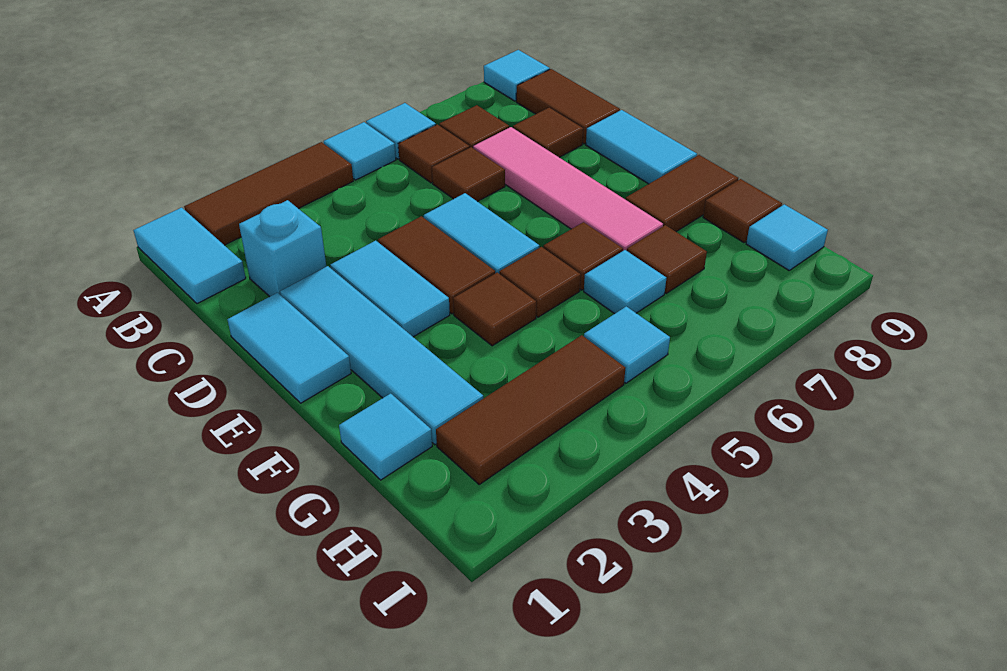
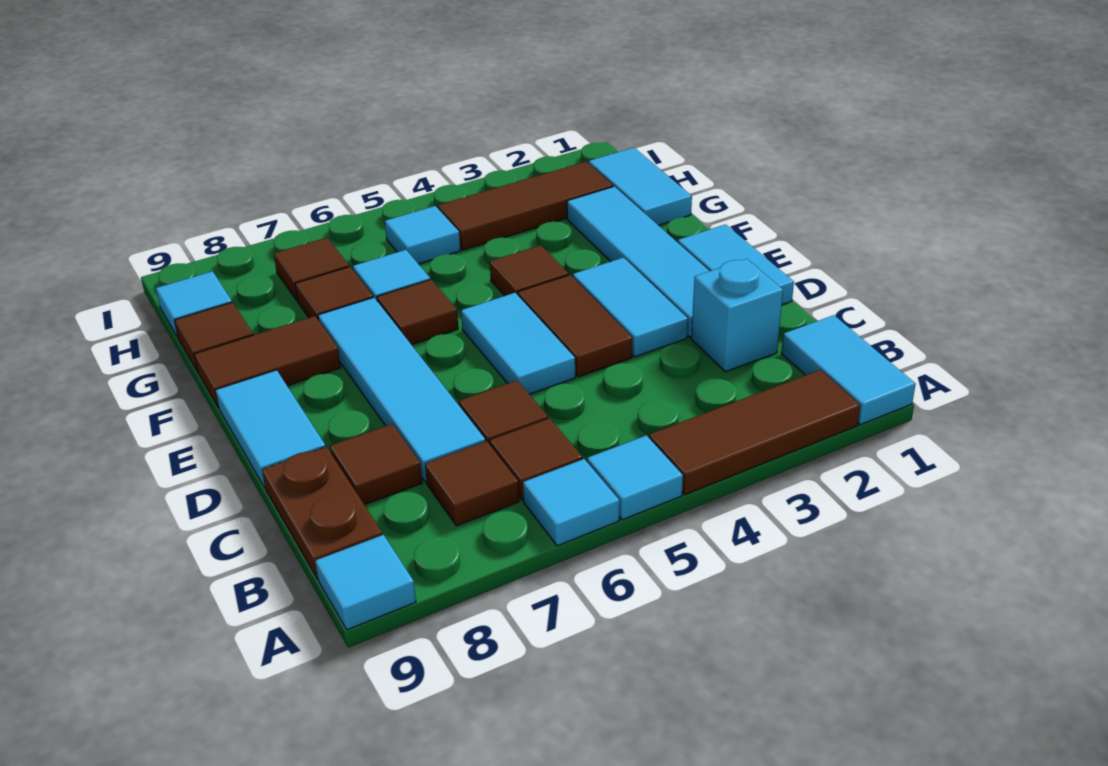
brown tile B9:C9 level 1 -> brown plate B9:C9 level 1
pink tile C7:F7 level 1 -> cyan tile C7:F7 level 1
brown tile F5 level 1 -> brown tile H7 level 1
cyan tile G1 level 1 -> cyan tile G1:H1 level 1

